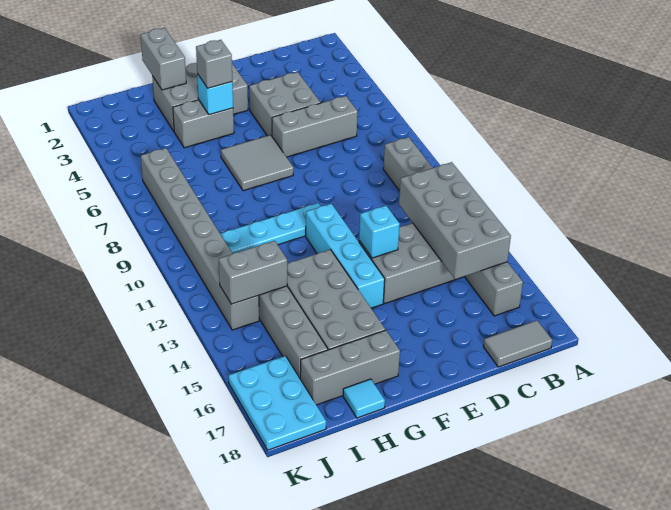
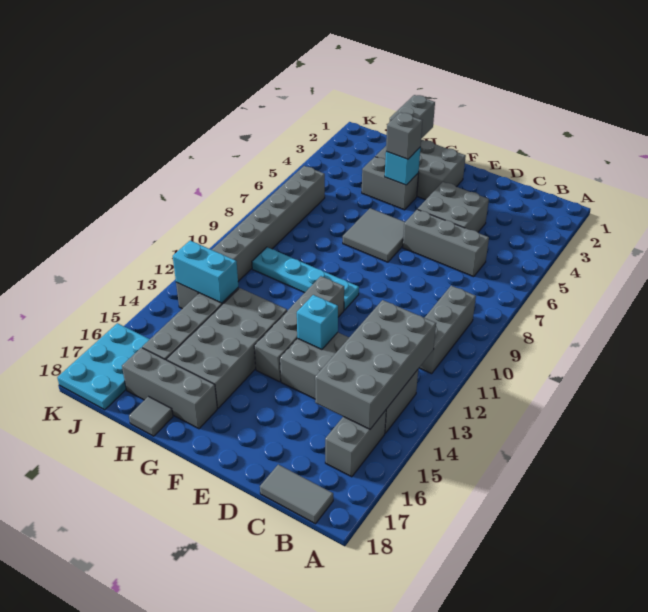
cyan brick F11:F14 level 1 -> grey brick F11:F14 level 1
cyan tile H18 level 1 -> grey tile H18 level 1
grey brick I13:J13 level 2 -> cyan brick I13:J13 level 2

